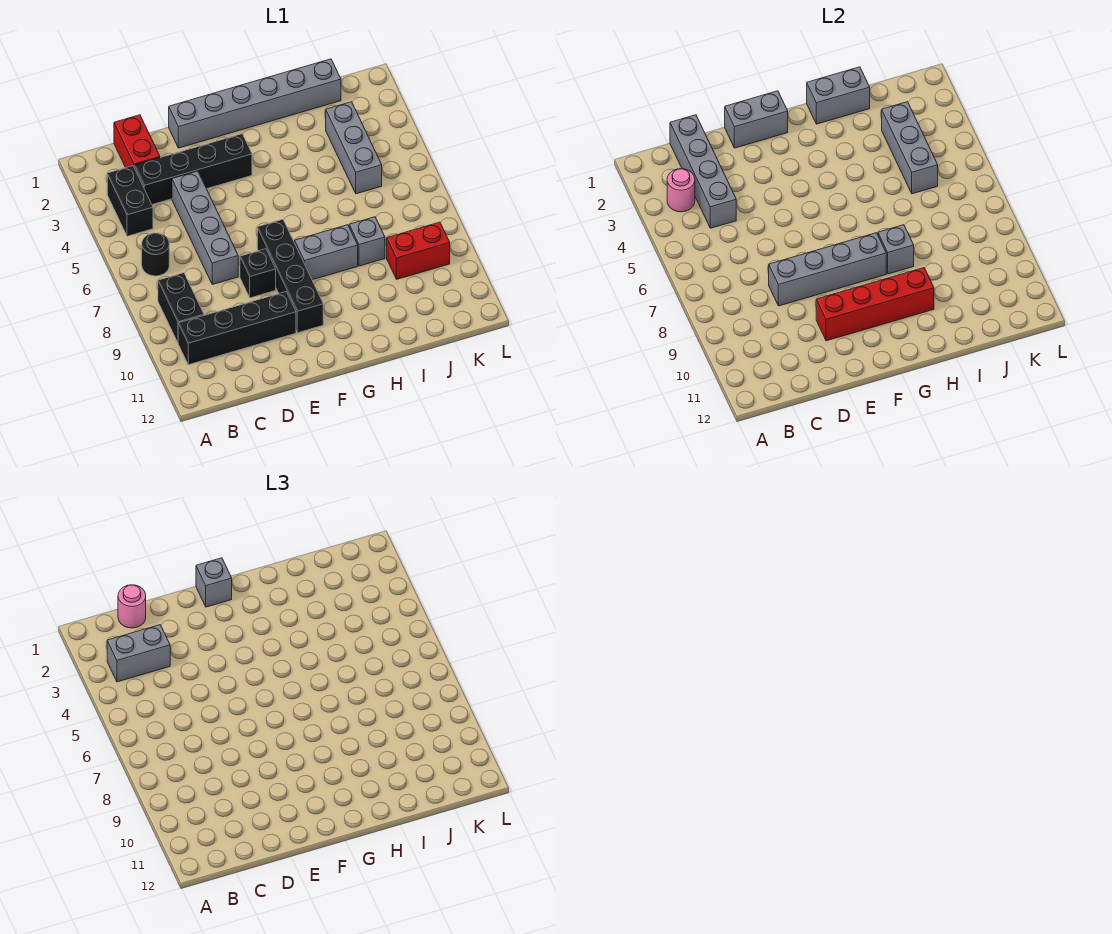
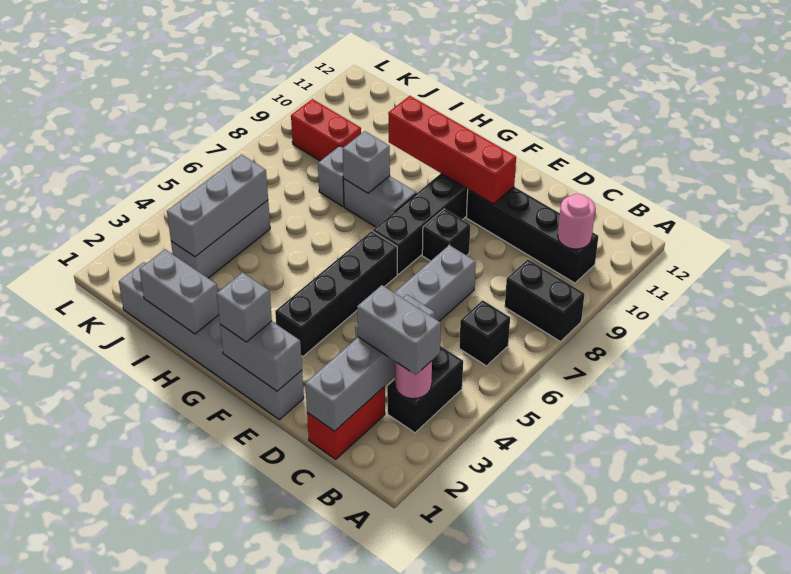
black round brick B6 level 1 -> black brick B6 level 1
black brick B8:B9 level 1 -> black brick A8:B8 level 1
pink round brick C1 level 3 -> pink round brick B10 level 2
black brick C3:F3 level 1 -> black brick F3:F6 level 1
grey brick D8:G8 level 2 -> none

